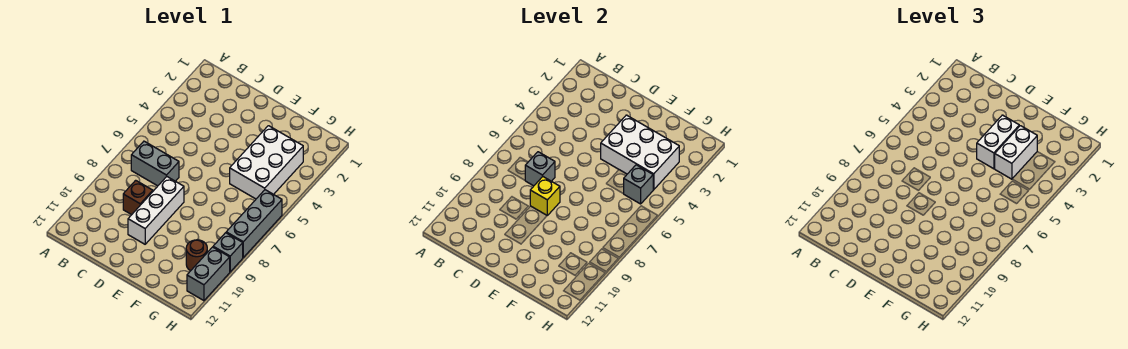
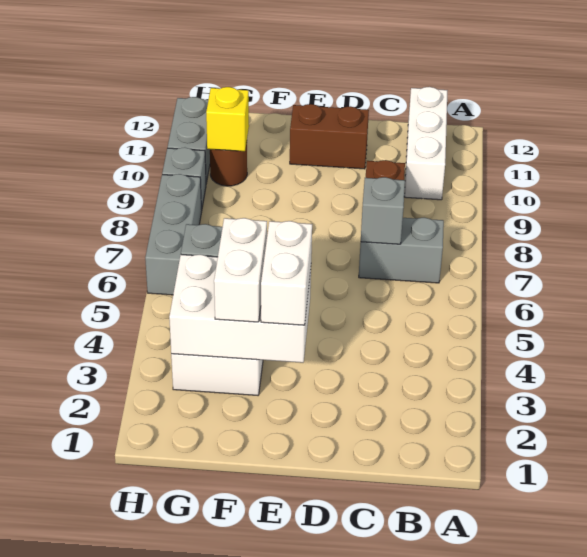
white brick D8:D10 level 1 -> white brick B10:B12 level 1
yellow brick D8 level 2 -> yellow brick G10 level 2
none -> brown brick D11:E11 level 1

